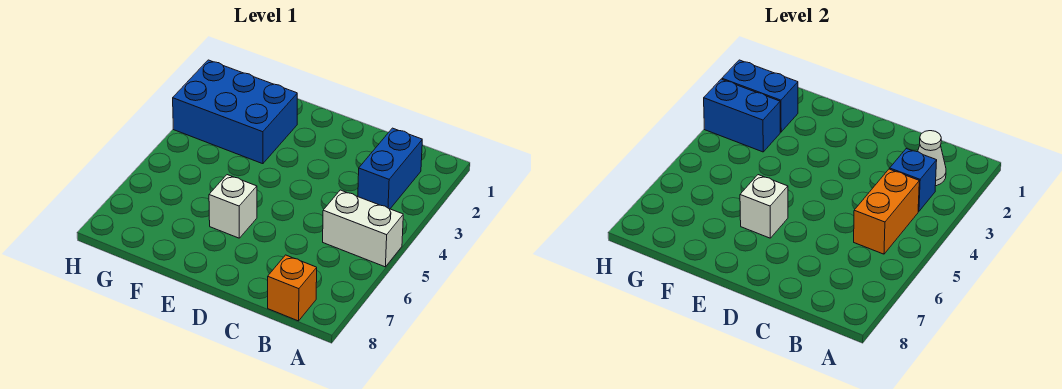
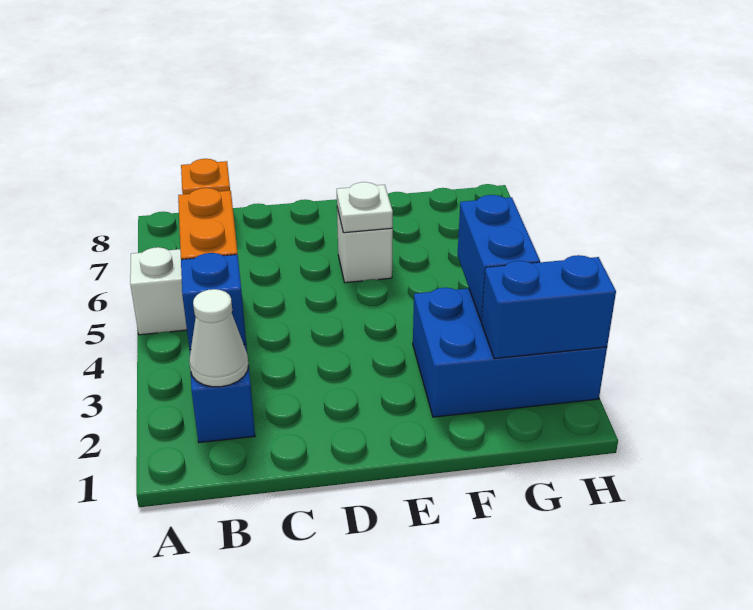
white brick E6 level 2 -> white plate E6 level 2
blue brick G3:H3 level 2 -> blue brick G3:G4 level 2

